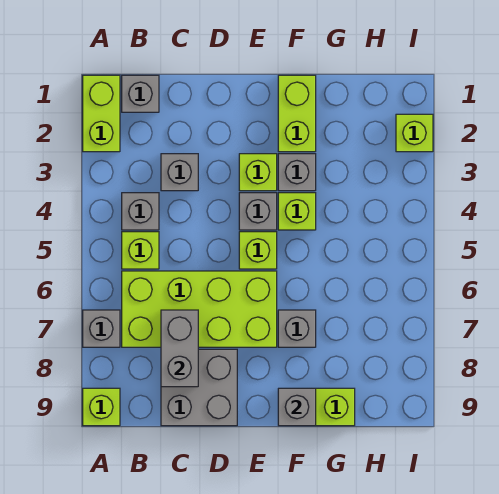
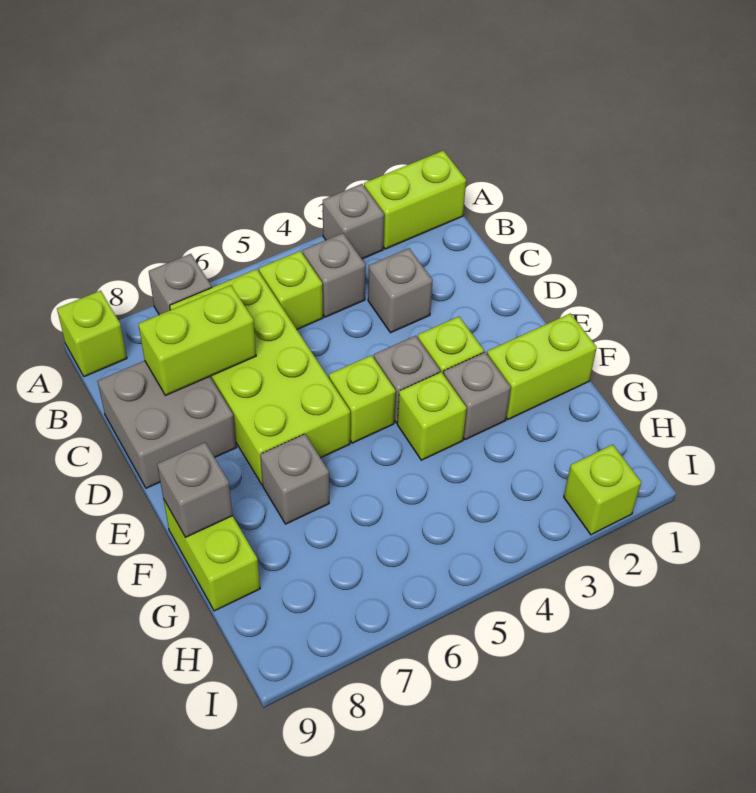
grey brick B1 level 1 -> grey brick A3 level 1
grey brick C7:C8 level 2 -> lime brick C7:C8 level 2

